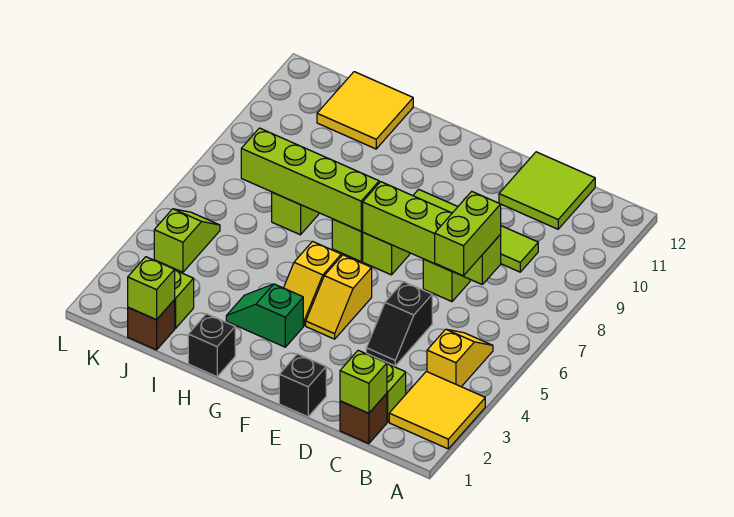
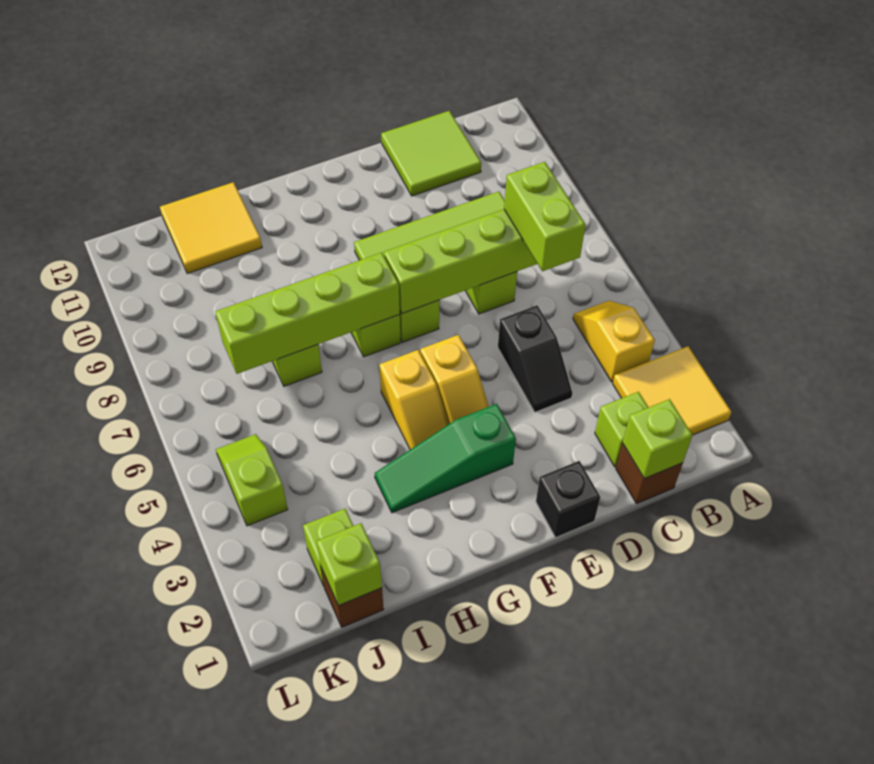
green slope G3:H3 level 1 top G -> green slope F3:H3 level 1 top F
black brick H1 level 1 -> none

